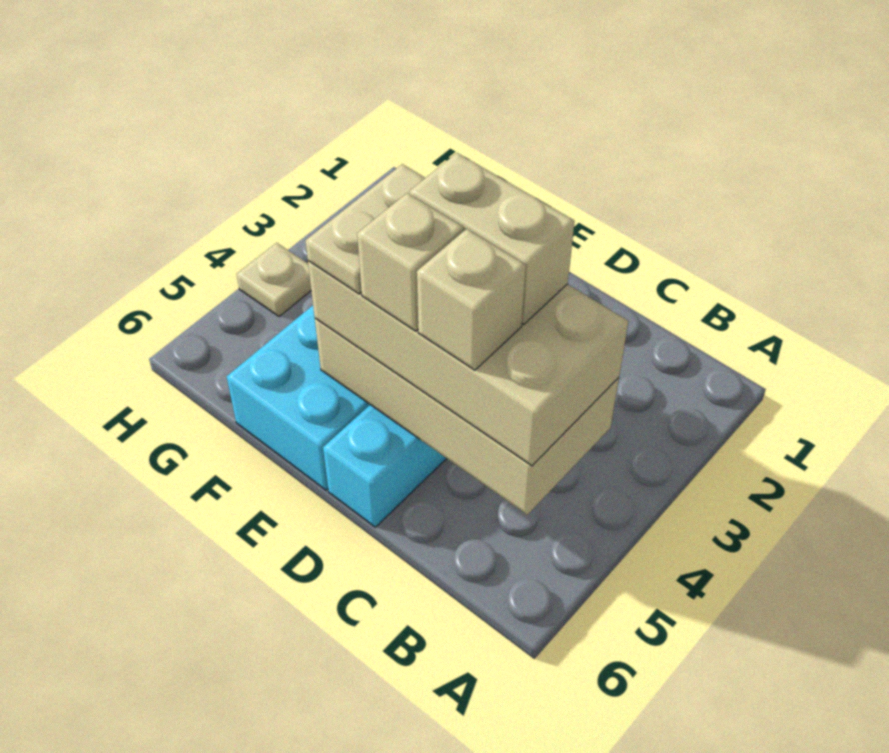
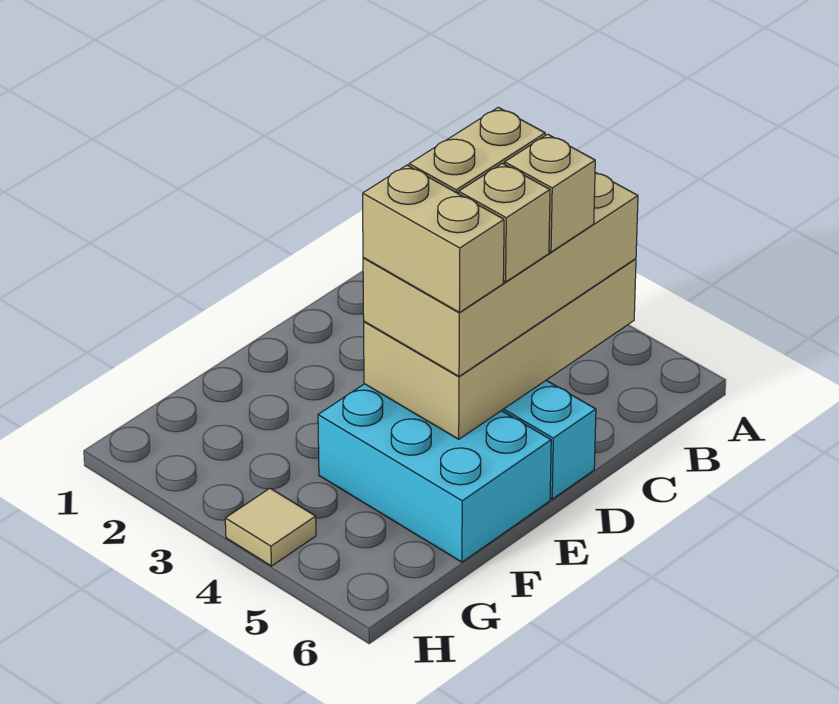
tan plate E4:E5 level 4 -> tan brick E4:E5 level 4
tan plate H4 level 1 -> tan tile H4 level 1

